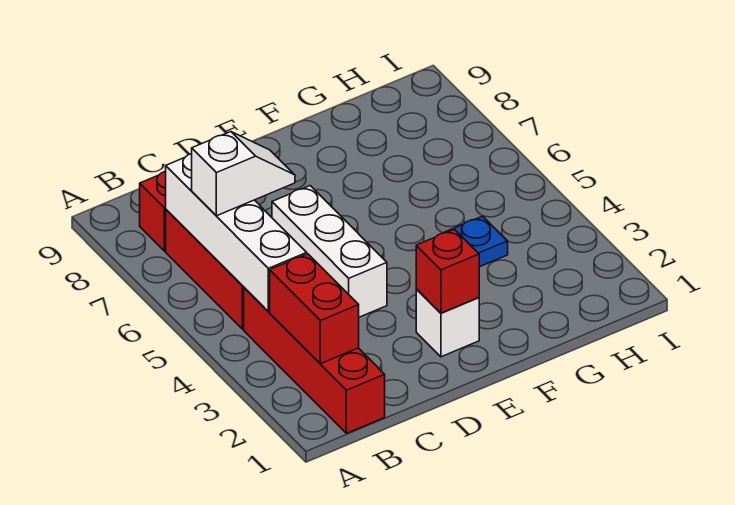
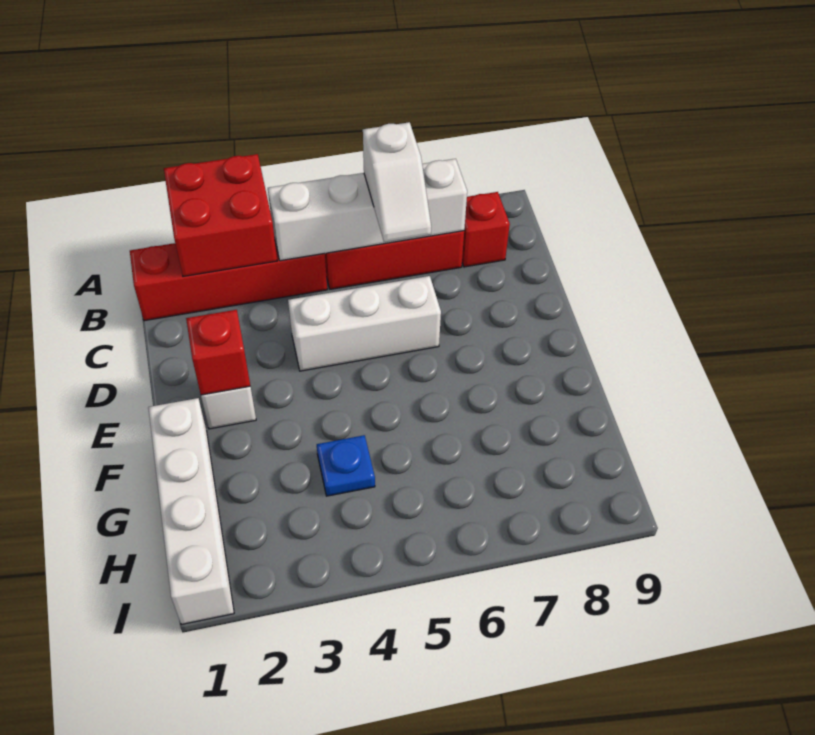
red brick B2:B3 level 2 -> red brick A2:B3 level 2
none -> white brick F1:I1 level 1

